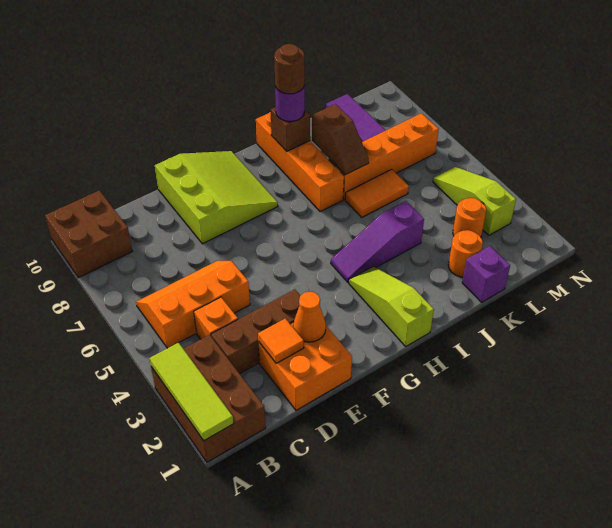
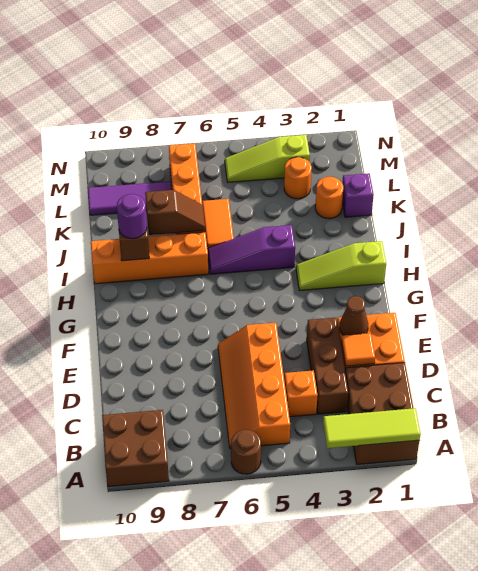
brown brick A1:B3 level 1 -> brown brick A1:C2 level 1
orange slope B5:D6 level 1 top 5 -> orange slope B5:E6 level 1 top 5
orange cone E2 level 2 -> brown cone E2 level 2
lime slope E8:G10 level 1 top E -> none
purple slope H4:J4 level 1 top J -> purple slope I4:I6 level 1 top 4
brown round brick I9 level 4 -> brown round brick A6 level 1

